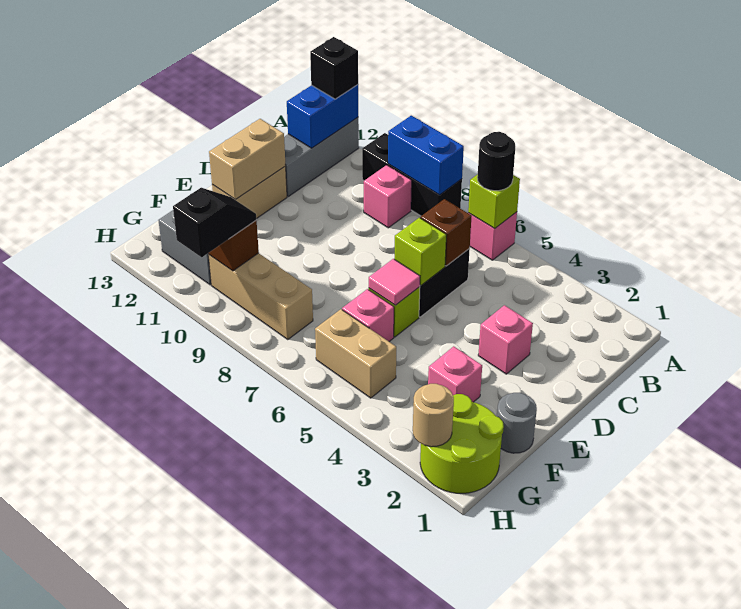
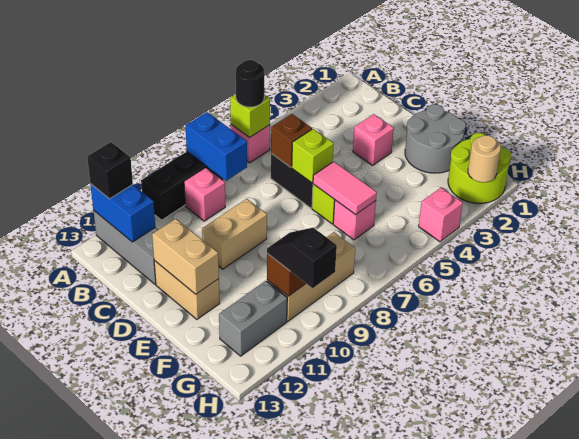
blue brick A8:A9 level 2 -> blue brick A8:B8 level 2
pink tile E6 level 2 -> pink tile E6:F6 level 2
grey round brick F1 level 1 -> grey round brick E1:F2 level 1
pink brick F3 level 1 -> pink brick H4 level 1
tan brick G5:G6 level 1 -> tan brick D9:D10 level 1

